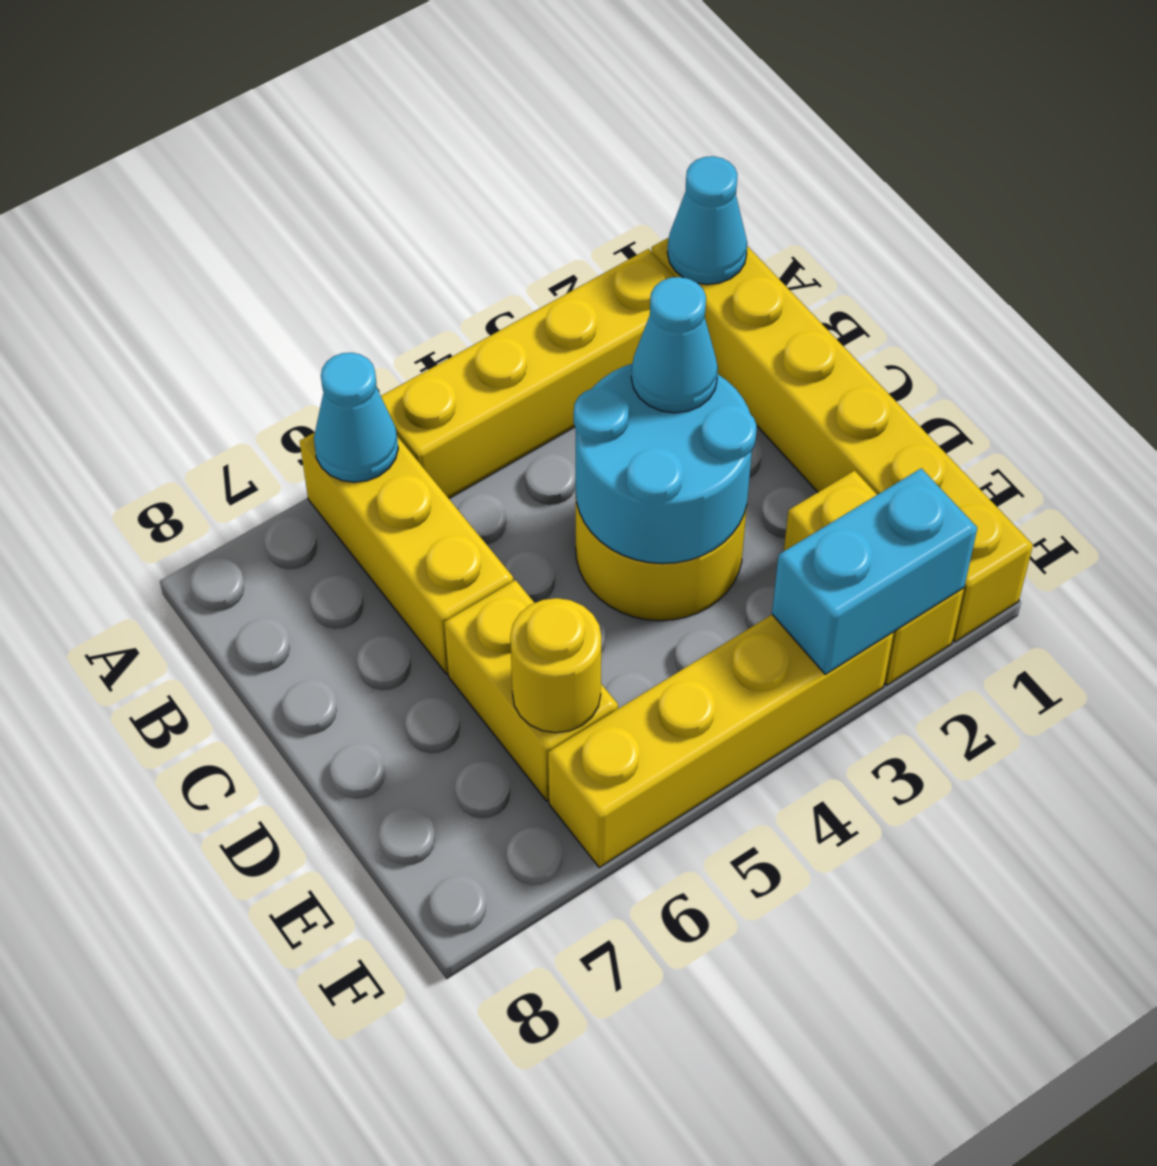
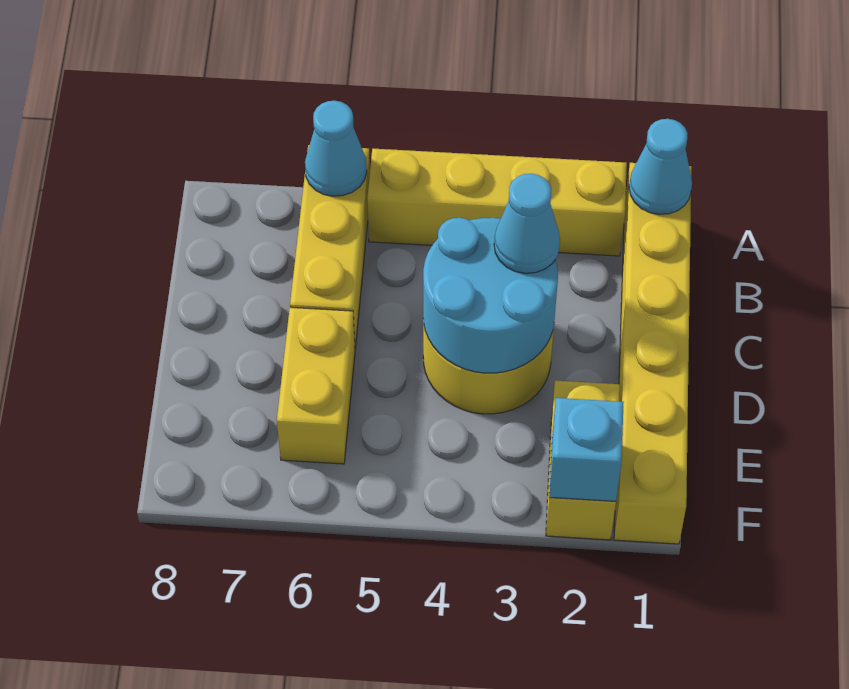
yellow round brick E6 level 2 -> none
cyan brick F2:F3 level 2 -> cyan brick F2 level 2
yellow brick F3:F6 level 1 -> none

